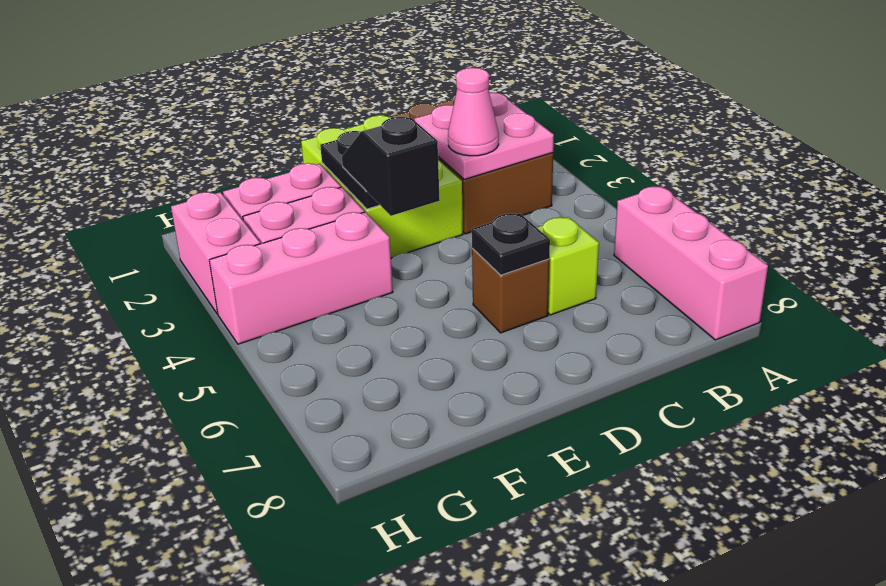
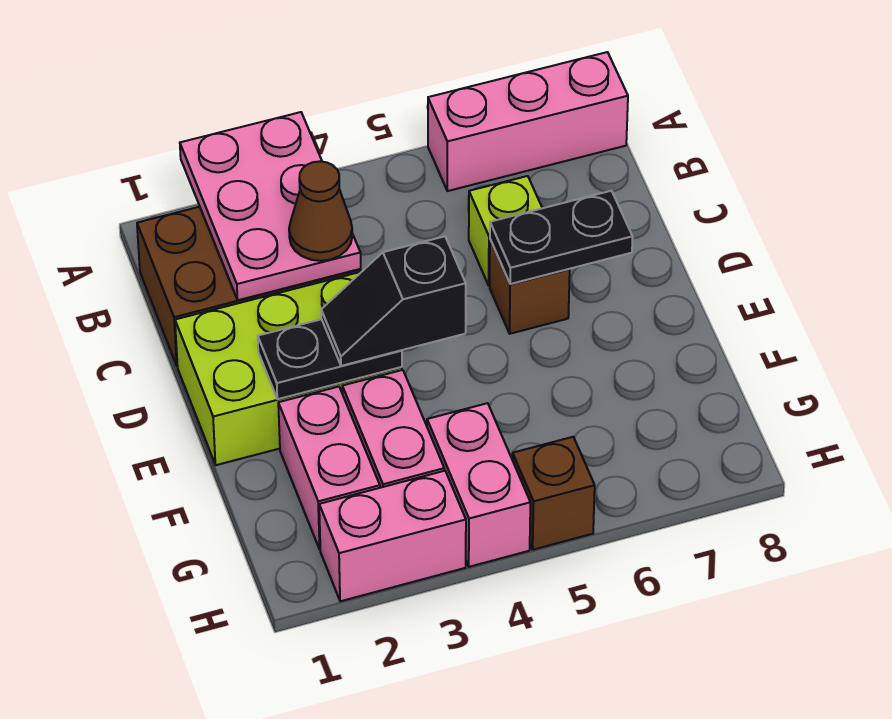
pink plate B2:C3 level 2 -> pink plate A2:C3 level 2
pink cone C3 level 3 -> brown cone C3 level 3
black plate D6 level 2 -> black plate D6:D7 level 2
pink brick F4:H4 level 1 -> pink brick G4:H4 level 1
none -> brown brick H5 level 1

